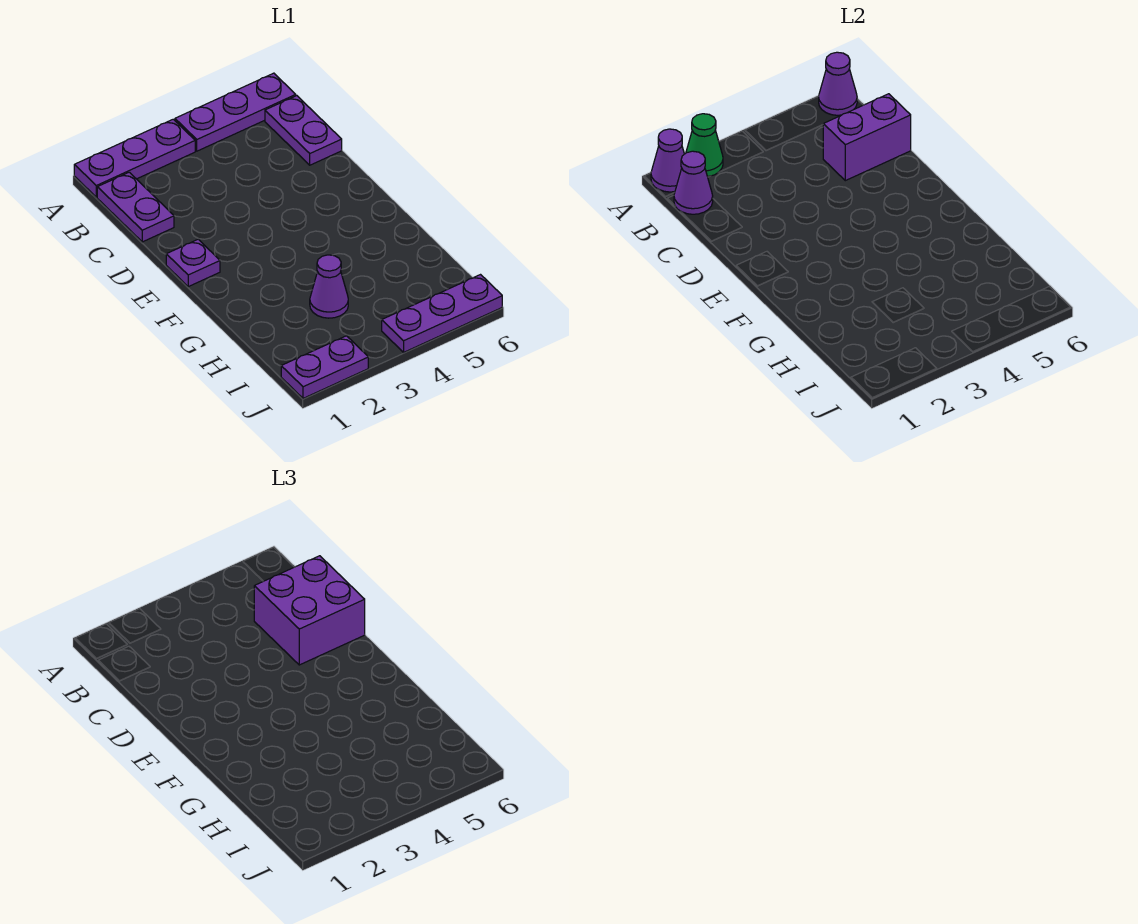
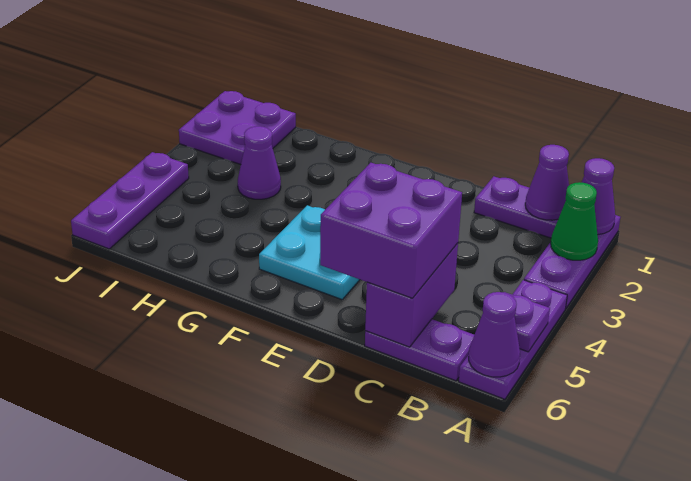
purple plate E1 level 1 -> purple plate A5 level 2
none -> cyan plate E4:F5 level 1
purple plate J1:J2 level 1 -> purple plate I1:J2 level 1

